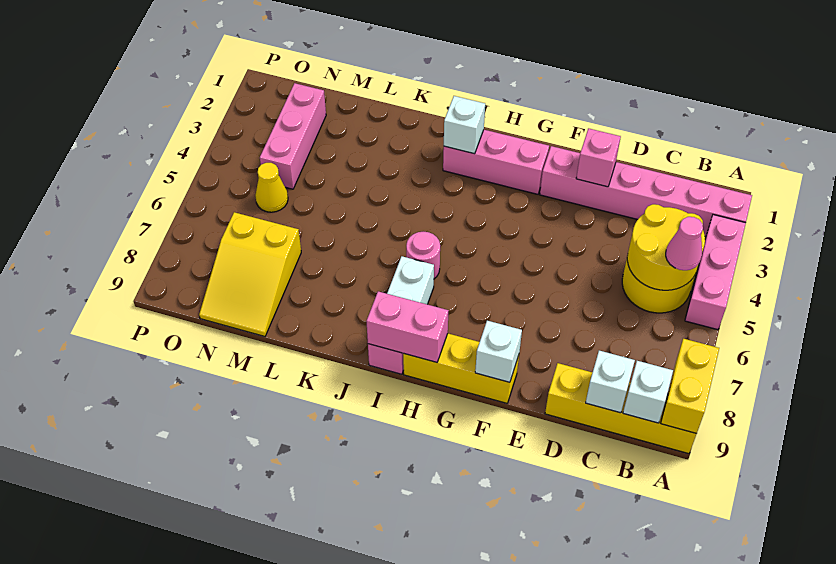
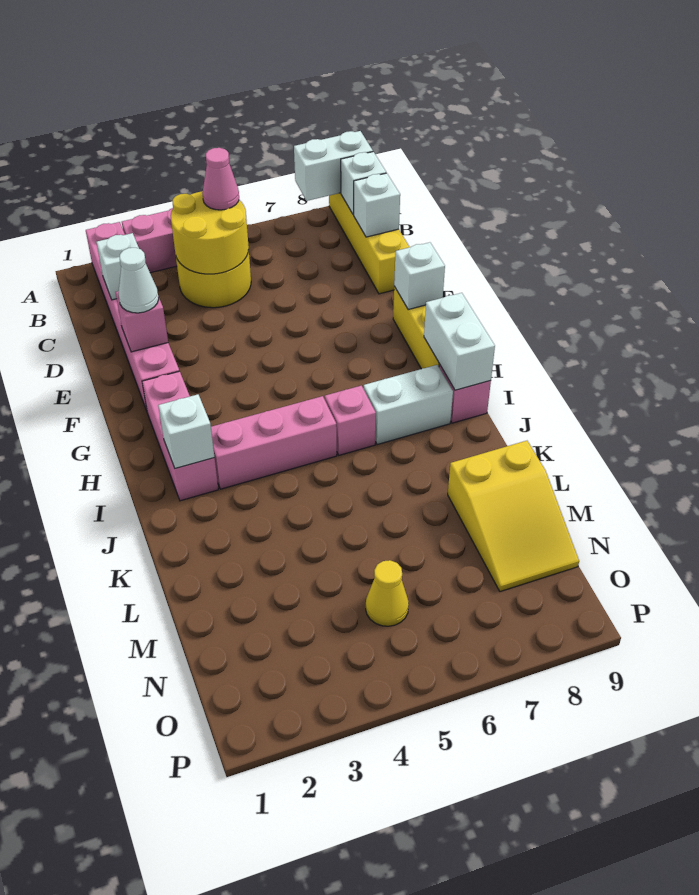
yellow brick A8:A9 level 2 -> white brick A8:A9 level 2
none -> white brick C2 level 2
none -> white cone E2 level 3
pink brick H9:I9 level 2 -> white brick H9:I9 level 2
pink round brick I6 level 1 -> pink brick I6 level 1
yellow slope M7:N9 level 1 top 7 -> yellow slope L8:N9 level 1 top L
pink brick N2:N4 level 1 -> pink brick I3:I5 level 1

